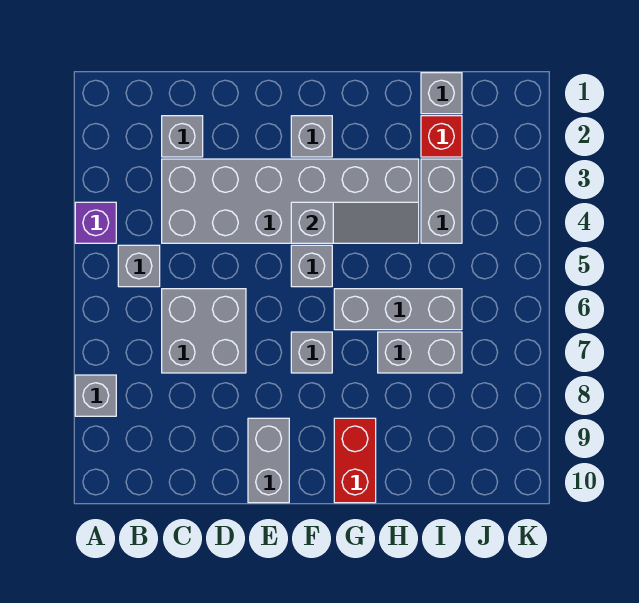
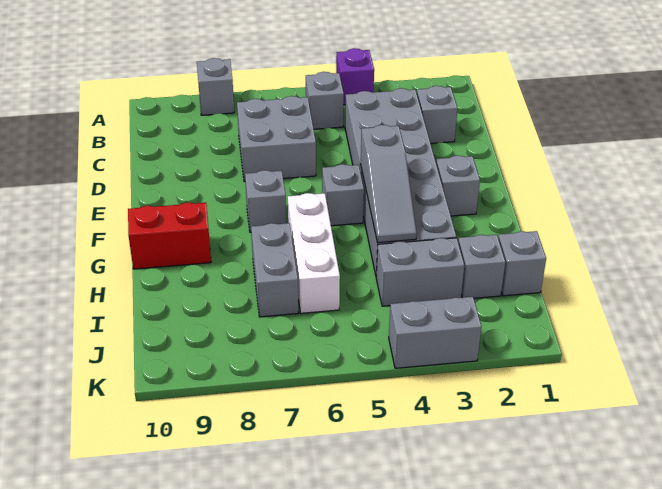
grey brick E9:E10 level 1 -> grey brick K3:K4 level 1
grey brick G6:I6 level 1 -> white brick G6:I6 level 1
red brick I2 level 1 -> grey brick I2 level 1

